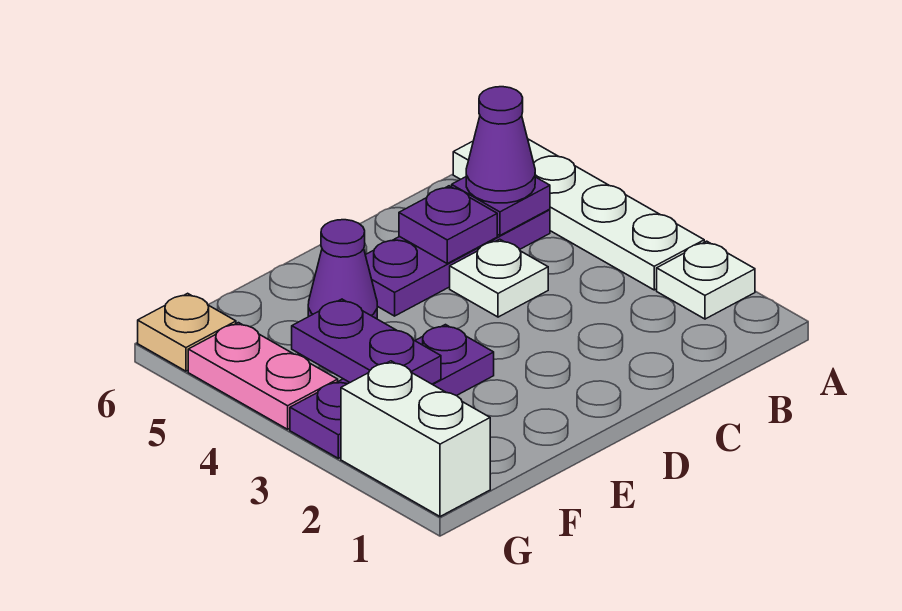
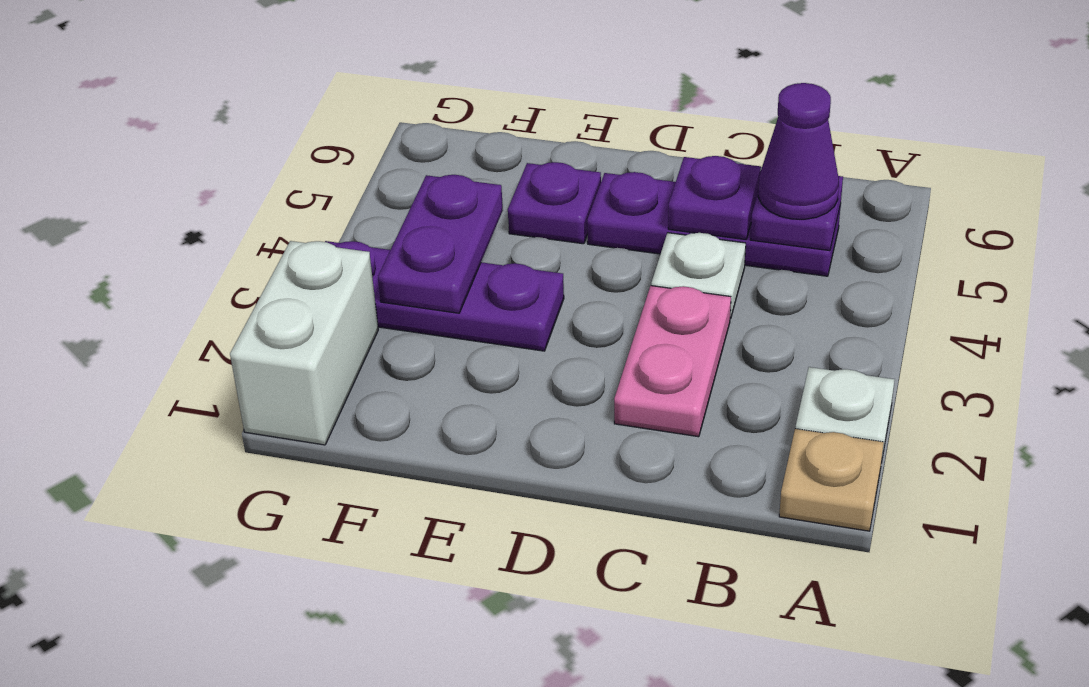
white plate A3:A6 level 1 -> none
purple cone E5 level 1 -> purple plate E5 level 1
pink plate G4:G5 level 1 -> pink plate C2:C3 level 1
tan plate G6 level 1 -> tan plate A1 level 1

